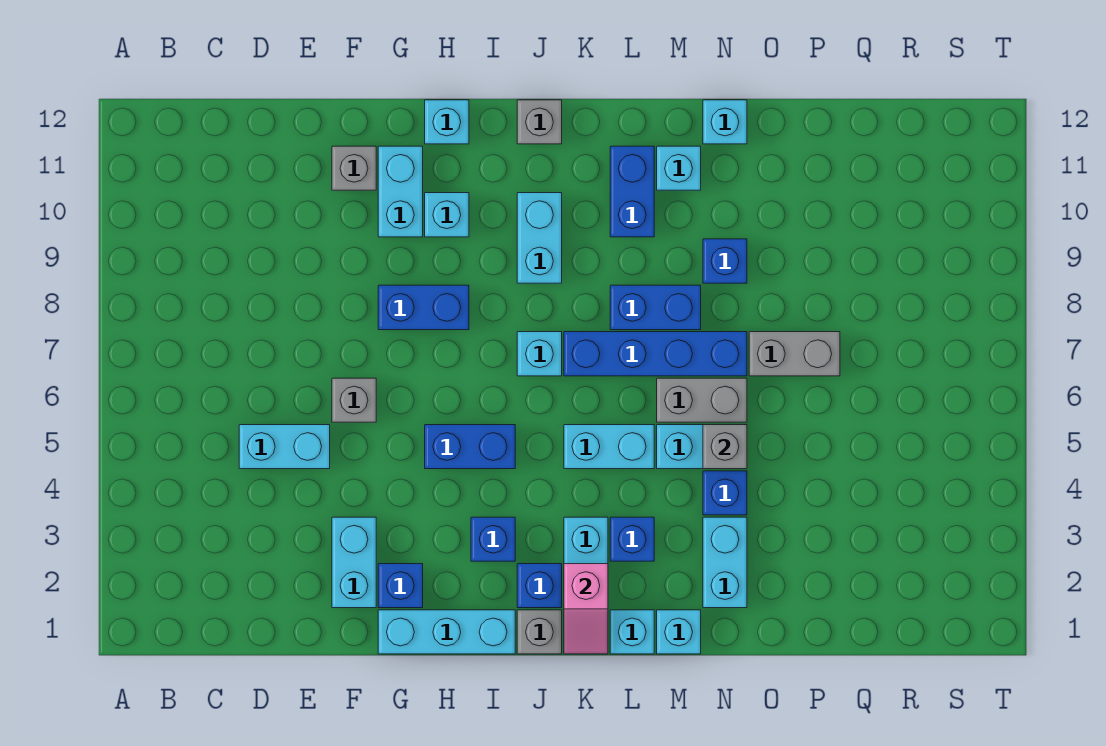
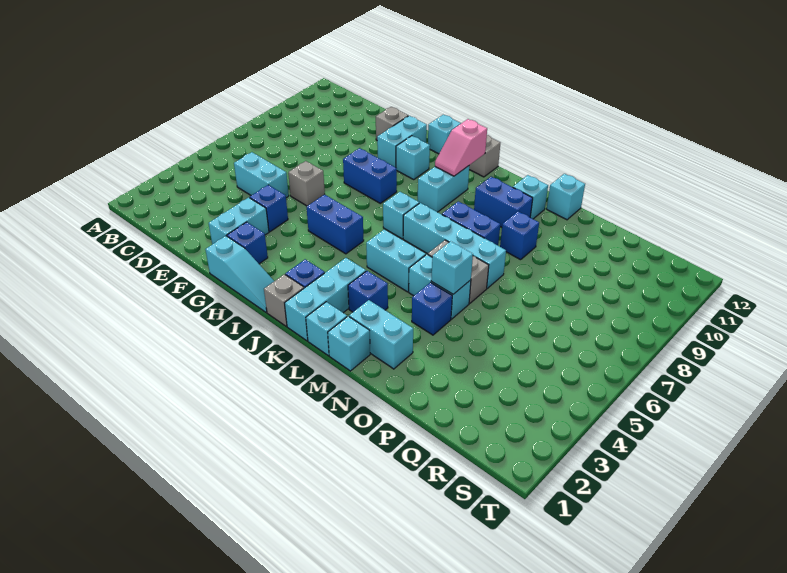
cyan brick G1:I1 level 1 -> cyan slope G1:I1 level 1 top G
blue brick I3 level 1 -> blue brick F4 level 1
pink slope K1:K2 level 2 top 2 -> pink slope J10:J11 level 2 top 11
blue brick K7:N7 level 1 -> cyan brick K7:N7 level 1
blue brick L10:L11 level 1 -> blue brick L10:M10 level 1
cyan brick N2:N3 level 1 -> cyan brick M2:N2 level 1
grey brick N5 level 2 -> cyan brick N5 level 2
grey brick O7:P7 level 1 -> none

